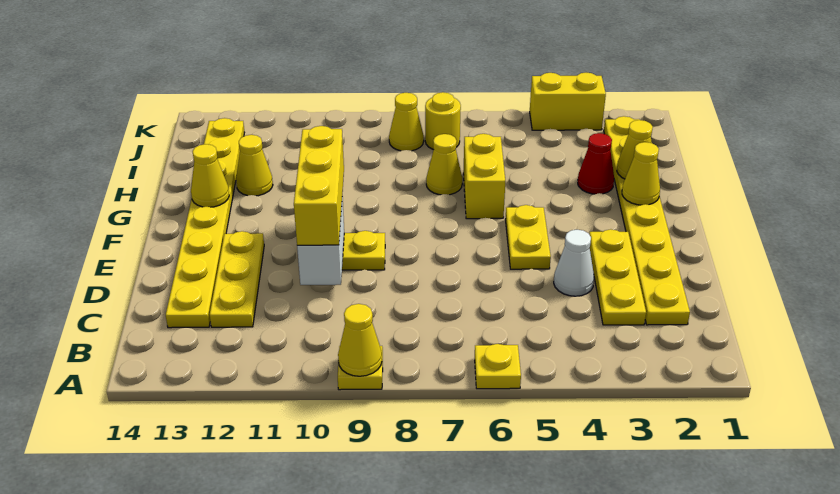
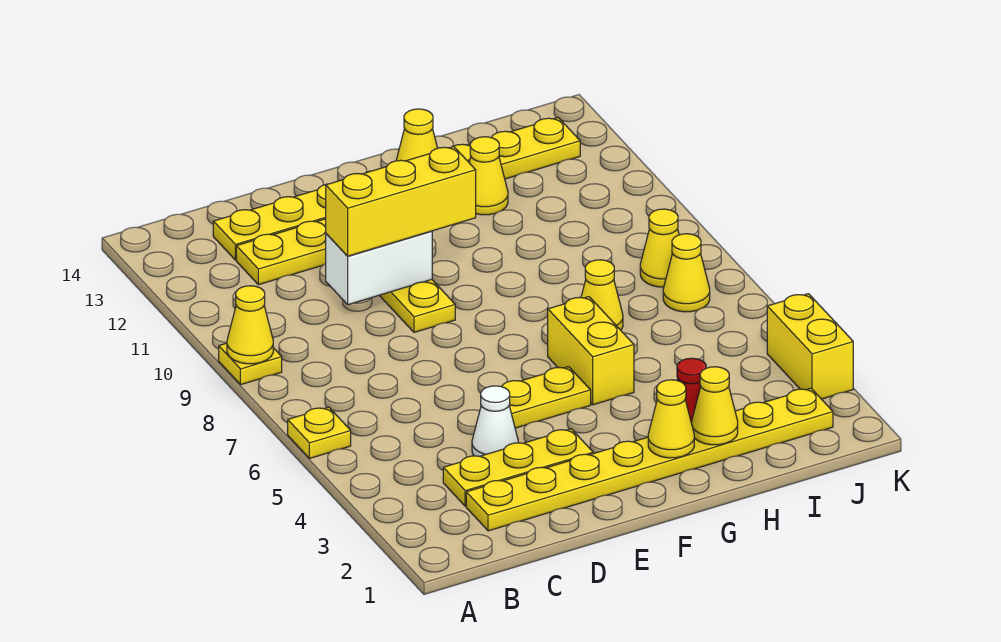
yellow brick G6:H6 level 1 -> yellow brick G5:G6 level 1
yellow round brick J7 level 1 -> yellow cone J7 level 1

